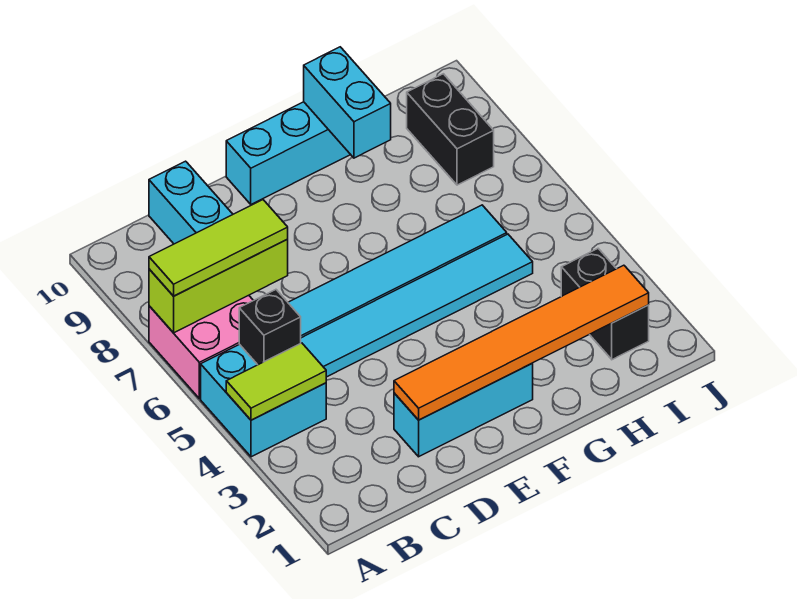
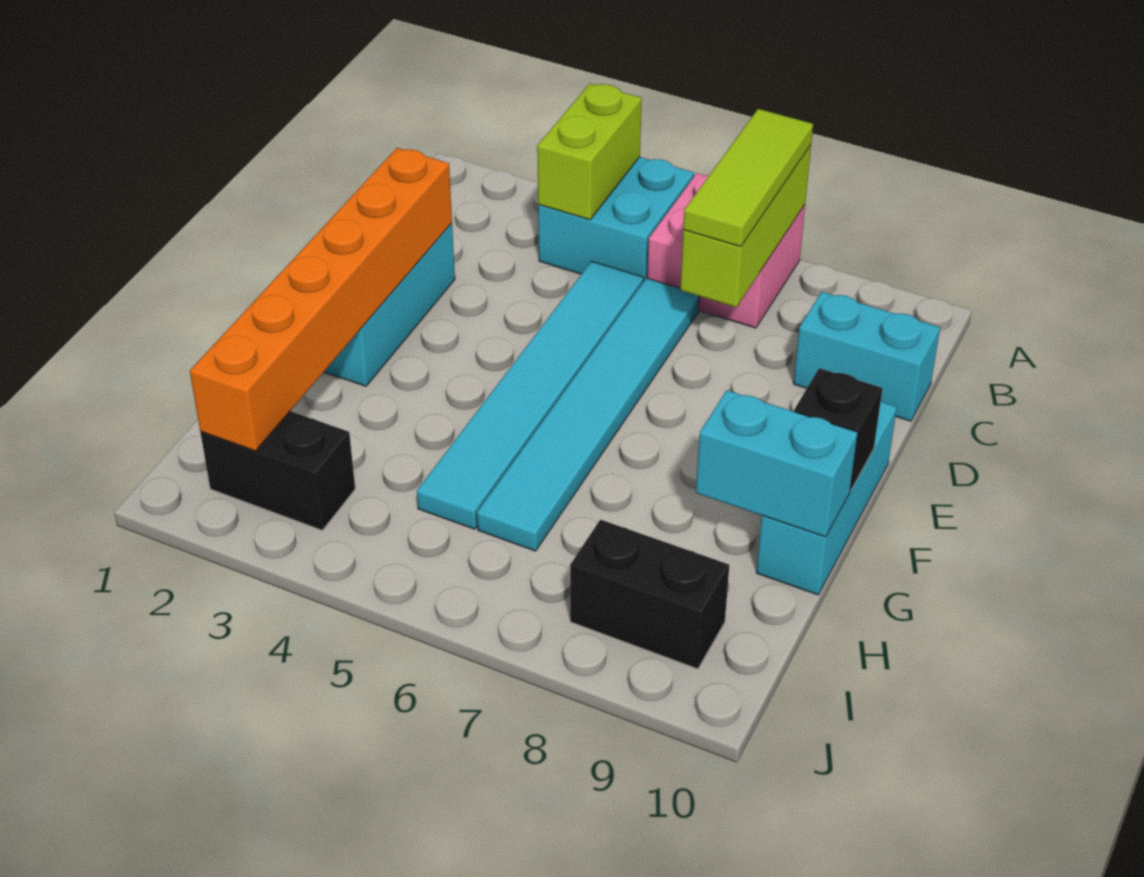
lime tile A4:B4 level 2 -> lime brick A4:B4 level 2
black brick B5 level 2 -> black brick F10 level 2
orange tile D2:I2 level 2 -> orange brick D2:I2 level 2

